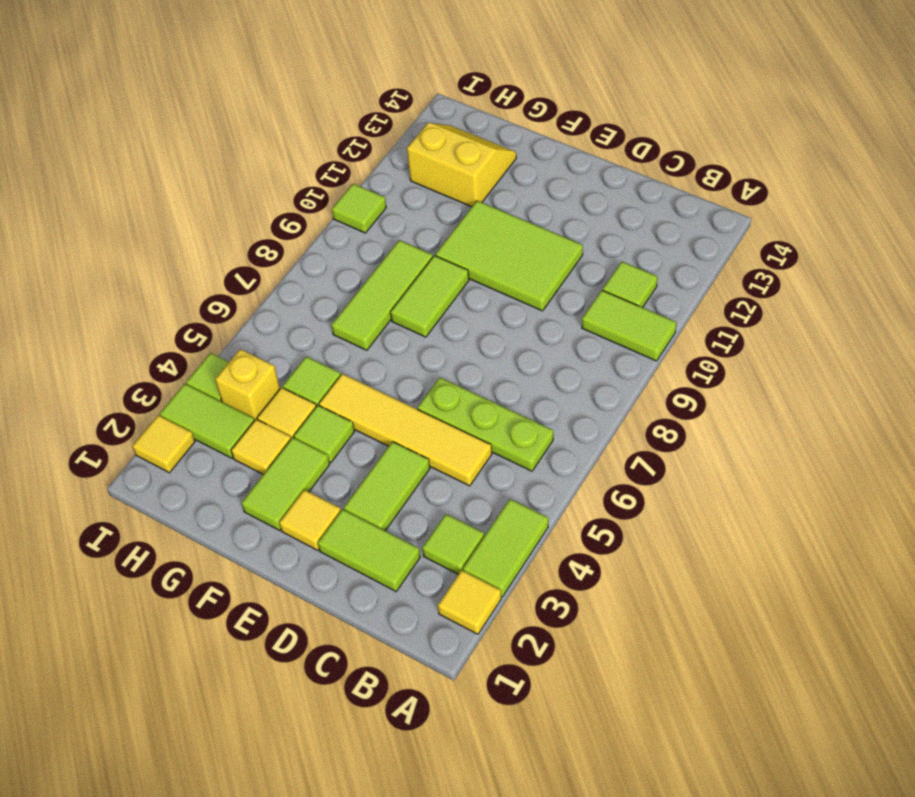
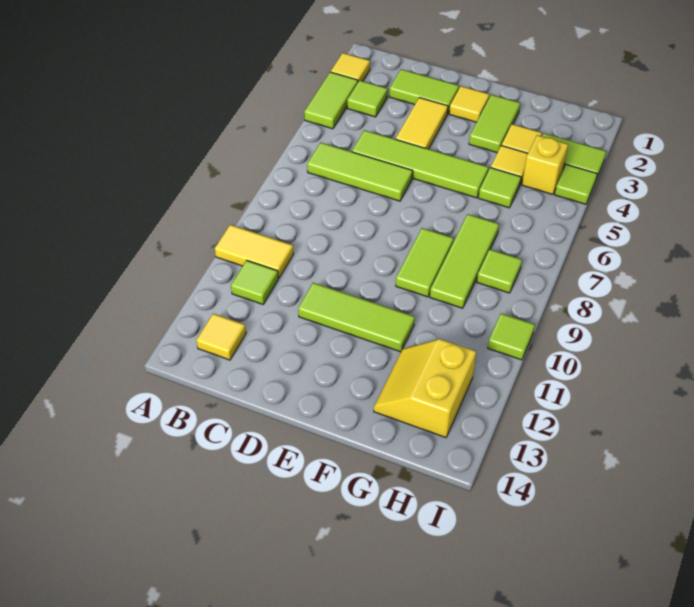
lime tile A10:B10 level 1 -> yellow tile A10:B10 level 1
lime plate B6:D6 level 1 -> lime tile B6:D6 level 1
yellow tile C5:F5 level 1 -> lime tile C5:F5 level 1
lime tile D3:D4 level 1 -> yellow tile D3:D4 level 1
lime tile D10:F11 level 1 -> lime tile D11:F11 level 1
lime tile F4 level 1 -> lime tile H8 level 1
yellow slope G12:H13 level 1 top 12 -> yellow slope G12:H13 level 1 top H
yellow tile I2 level 1 -> yellow tile B13 level 1

